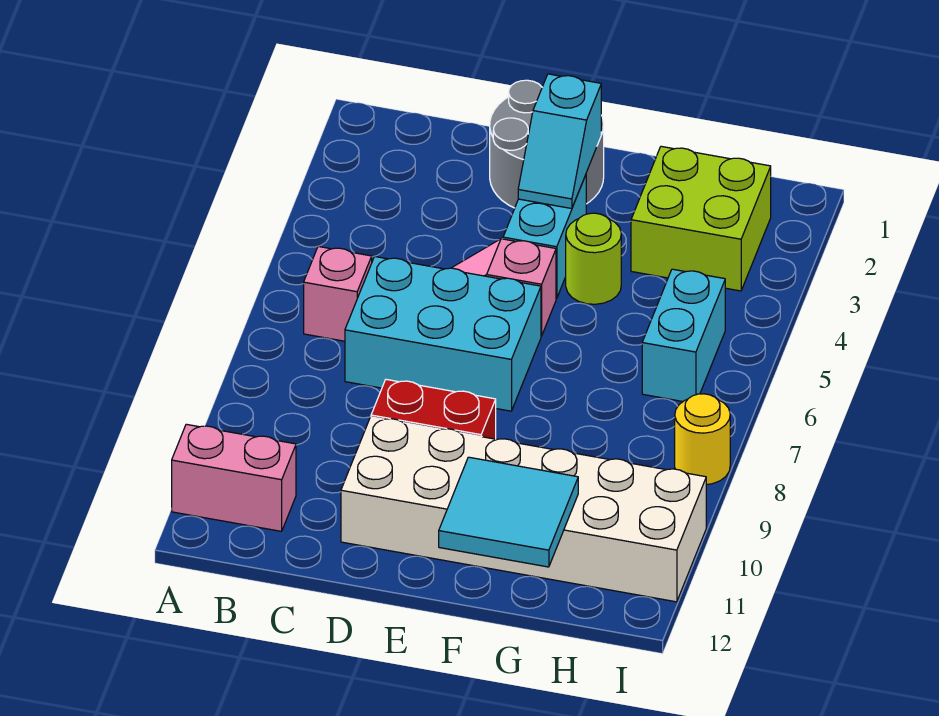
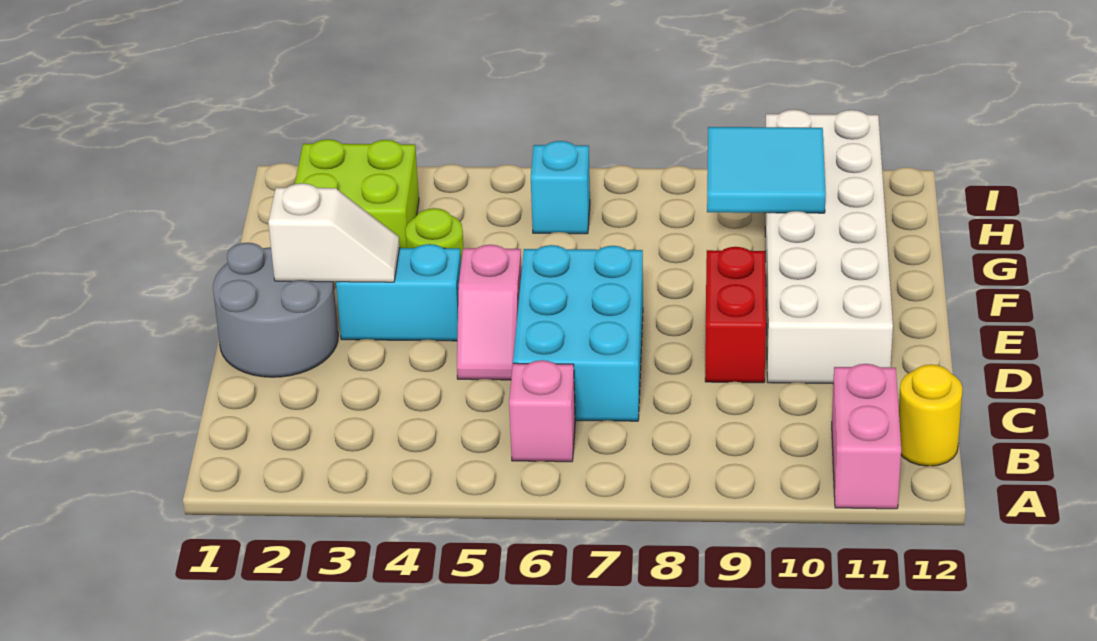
cyan slope E2:E3 level 2 top 2 -> white slope E2:E3 level 2 top 2
cyan tile F11:G12 level 2 -> cyan tile G9:H10 level 2
cyan brick H5:H6 level 1 -> cyan brick H6 level 1
yellow round brick I8 level 1 -> yellow round brick B12 level 1

